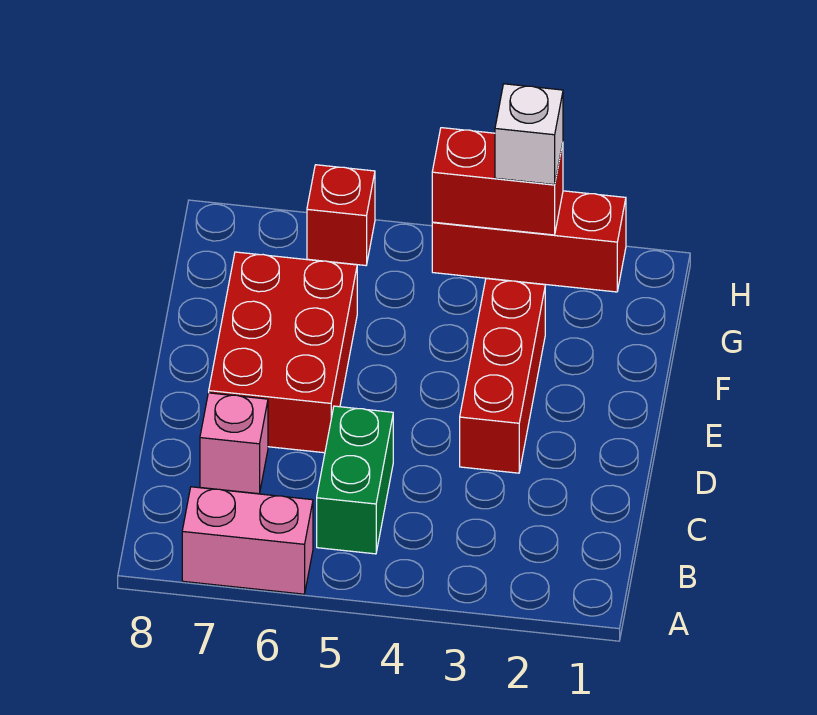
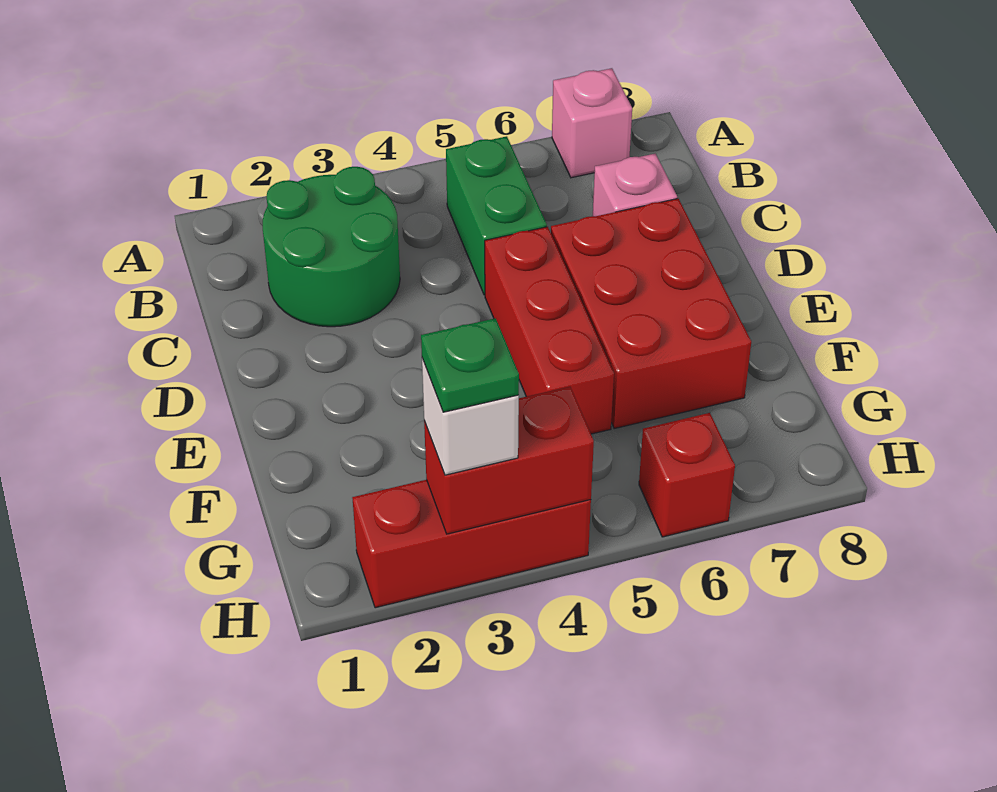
pink brick A6:A7 level 1 -> pink brick A7 level 1
none -> green round brick B2:C3 level 1
red brick D3:F3 level 1 -> red brick D5:F5 level 1
none -> green plate H3 level 4

